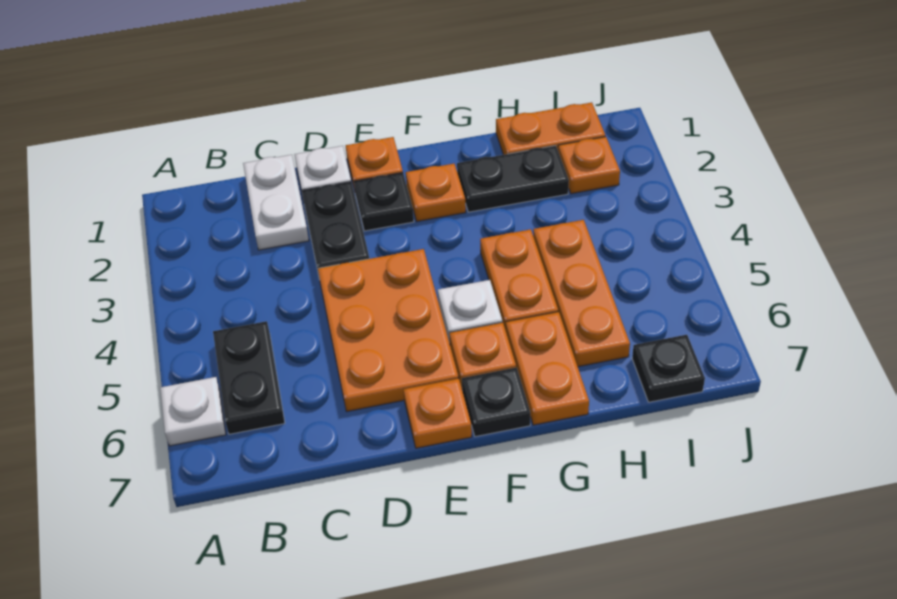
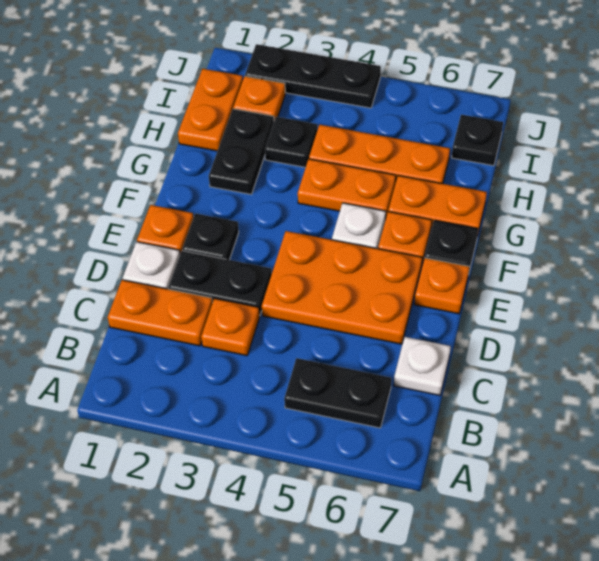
white plate A6 level 1 -> white plate C7 level 1
white plate C1:C2 level 1 -> orange plate C1:C2 level 1
orange plate F2 level 1 -> orange plate C3 level 1
none -> black plate H3 level 1
none -> black plate J2:J4 level 1

